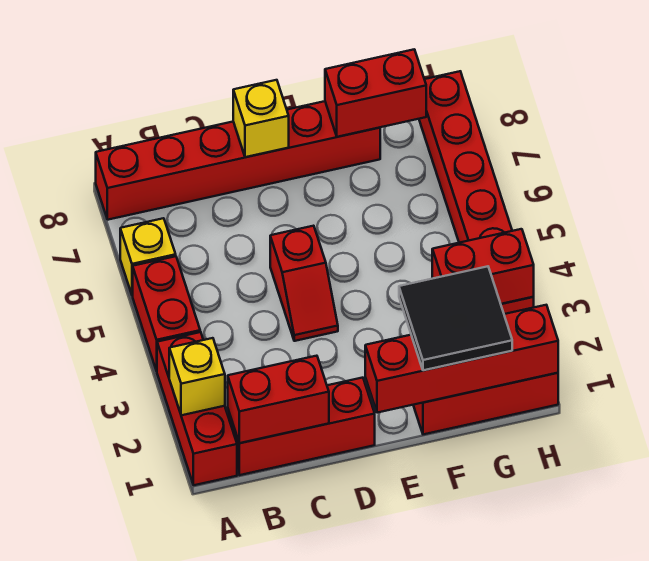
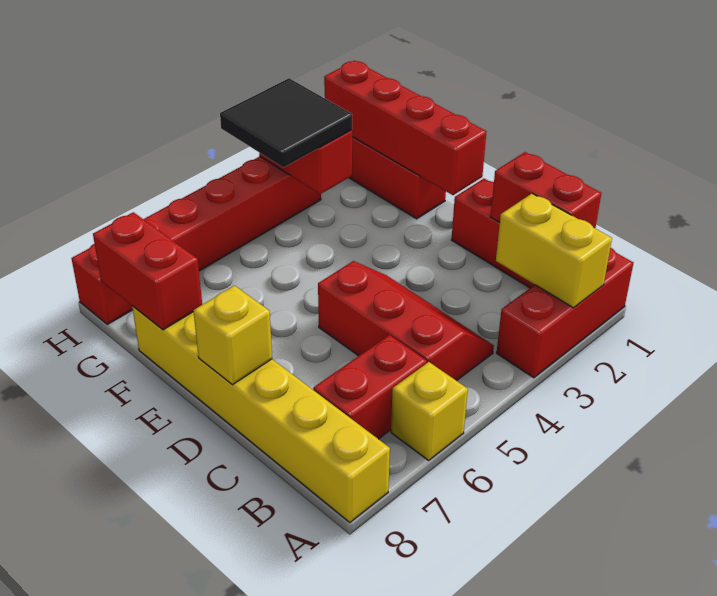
yellow brick A2 level 2 -> yellow brick A2:B2 level 2
red brick A4:A5 level 1 -> red brick B6:B7 level 1
red brick A8:F8 level 1 -> yellow brick A8:F8 level 1
red slope D4:D5 level 1 top 5 -> red slope B4:D5 level 1 top 5
black tile F1:G2 level 3 -> black tile G3:H4 level 3

